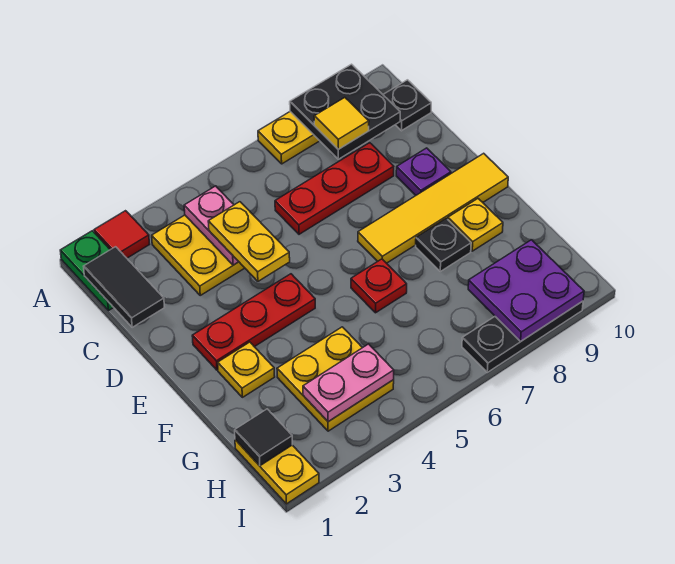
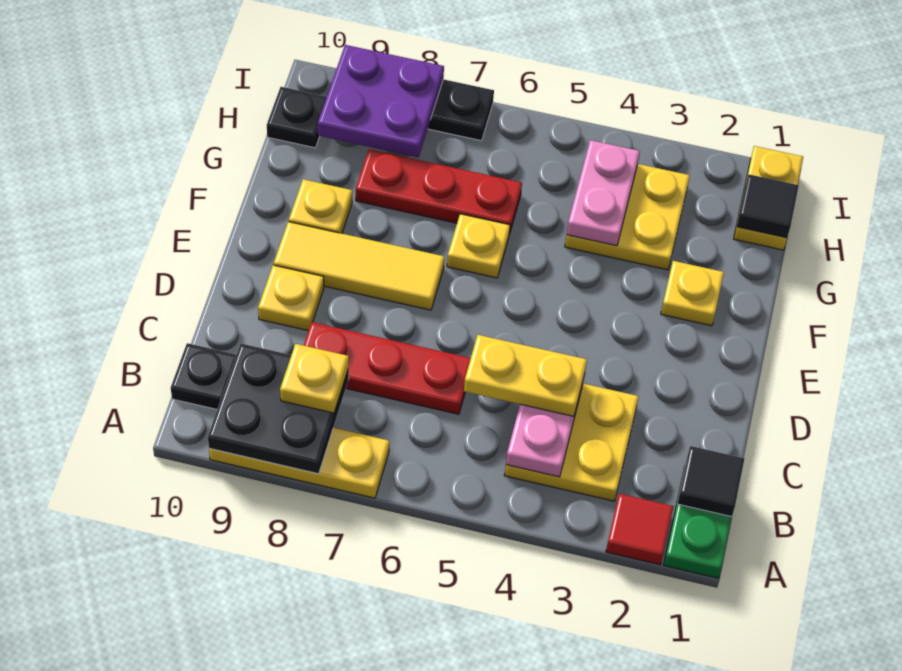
black tile B1:C1 level 2 -> black tile B1 level 2
yellow tile B8 level 3 -> yellow plate B8 level 3
yellow plate C4:D4 level 3 -> yellow plate C4:C5 level 3
purple plate D9 level 1 -> yellow plate D9 level 1
red plate E2:E4 level 1 -> red plate G6:G8 level 1
yellow tile E7:E10 level 1 -> yellow tile E7:E9 level 1
red plate F6 level 1 -> yellow plate F6 level 1
black plate F8 level 1 -> black plate H10 level 1
pink plate H3:H4 level 2 -> pink plate G4:H4 level 2

